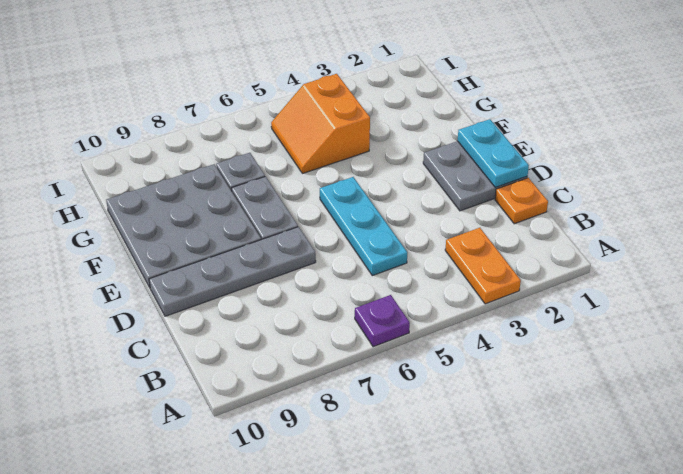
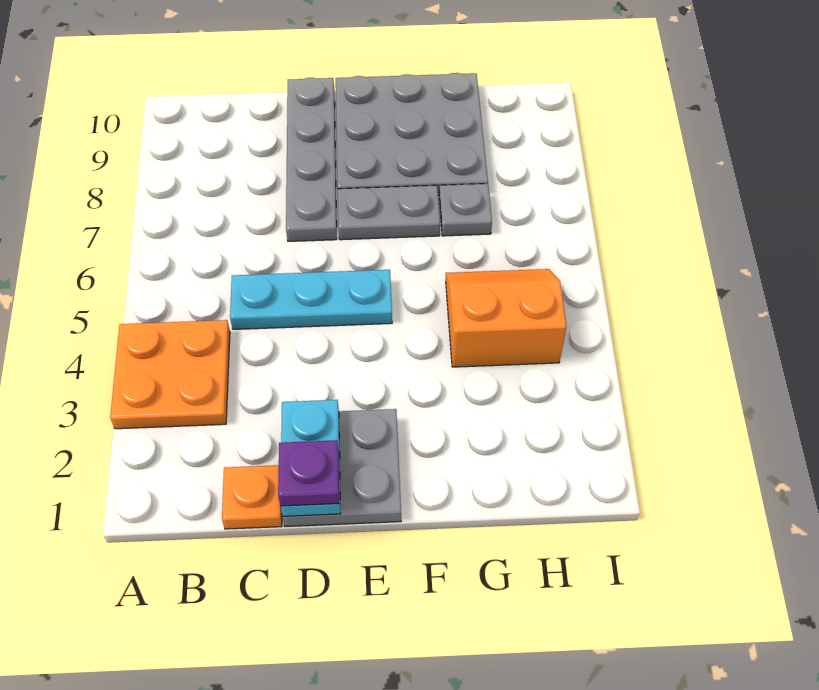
orange plate A3:B3 level 1 -> orange plate A3:B4 level 1
purple plate A6 level 1 -> purple plate D1 level 3
cyan plate D1:E1 level 2 -> cyan plate D1:D2 level 2

